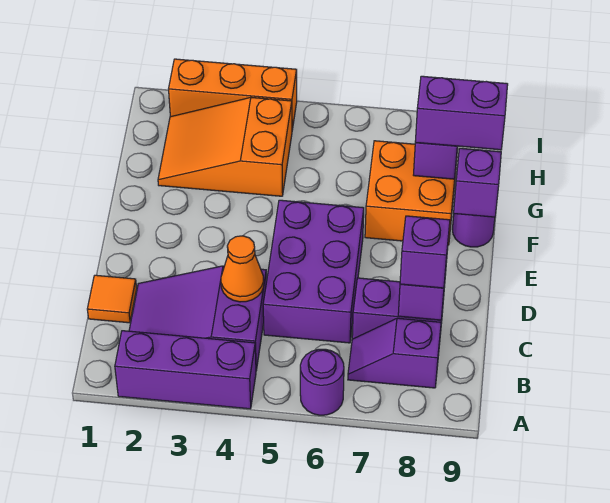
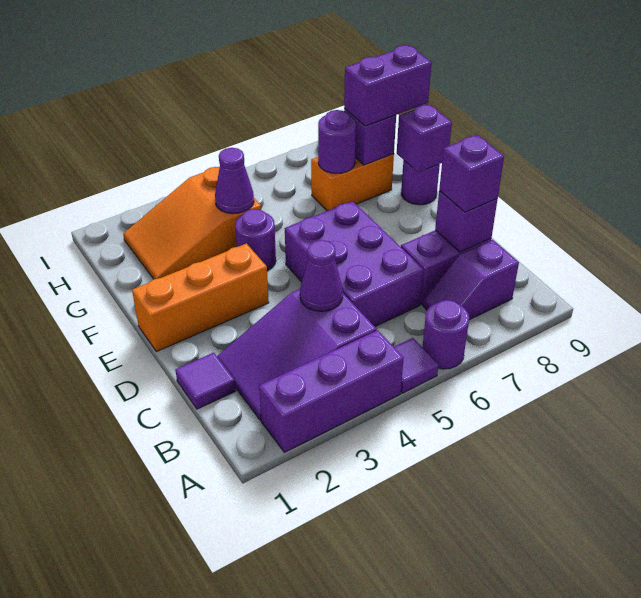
none -> purple tile A5 level 1
orange tile C1 level 1 -> purple tile C1 level 1
orange cone C4 level 2 -> purple cone C4 level 2
none -> purple round brick F4 level 1
orange brick F7:G8 level 1 -> orange brick G7:G8 level 1
none -> purple cone G4 level 2
none -> purple round brick G7 level 2
orange brick I2:I4 level 1 -> orange brick E1:E3 level 1

